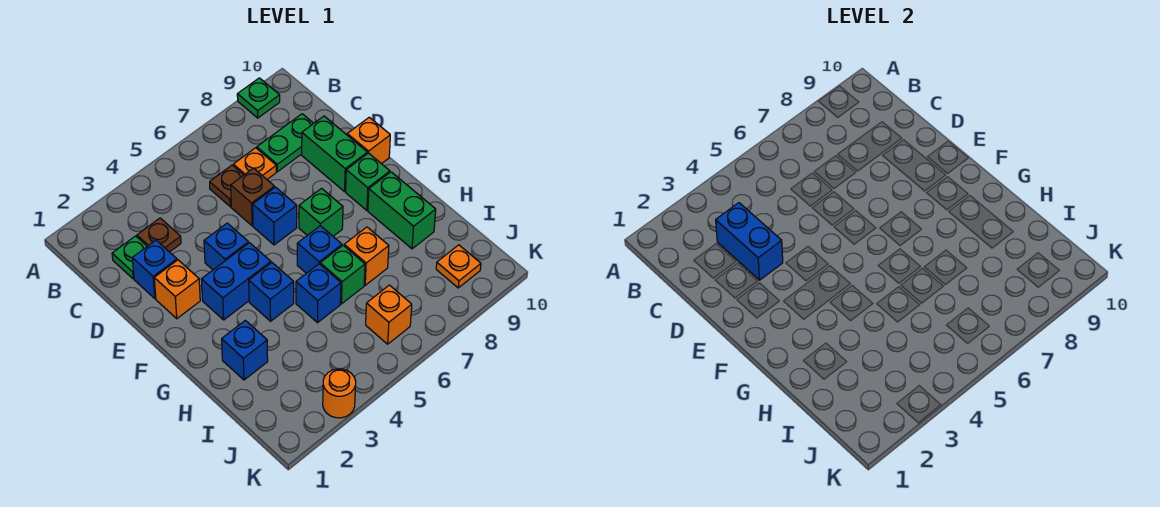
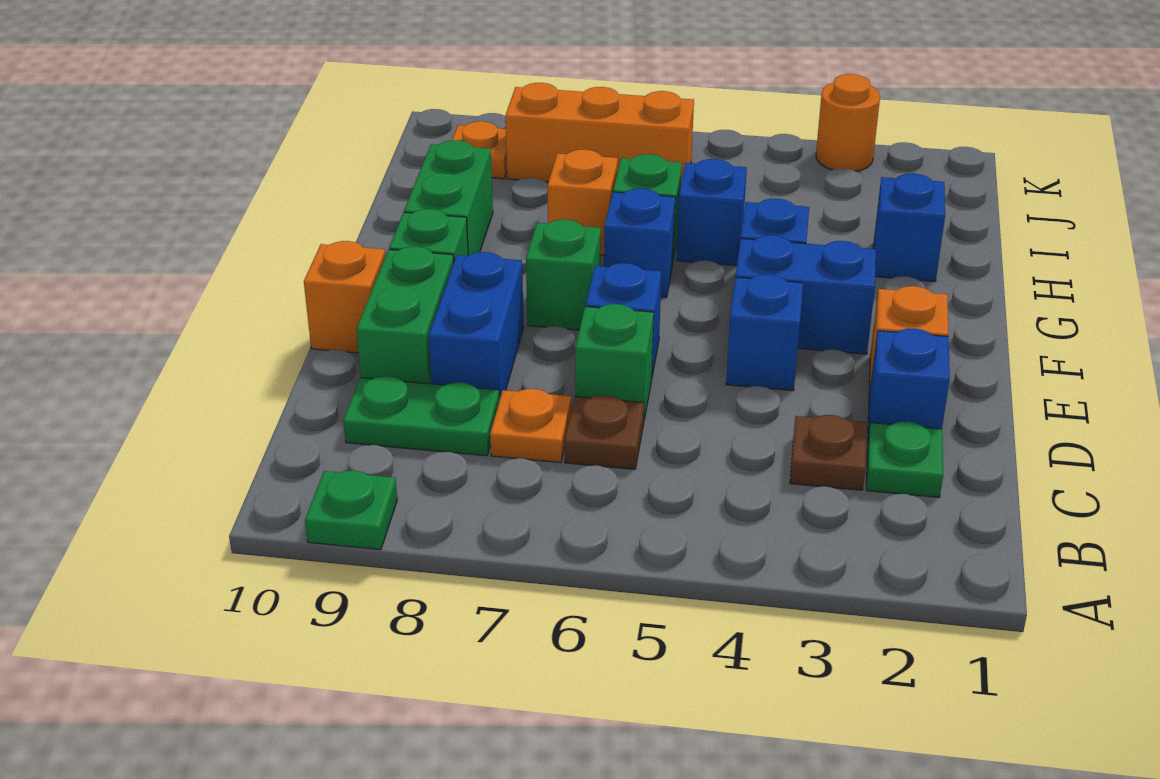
blue brick C3:D3 level 2 -> blue brick D8:E8 level 1
brown brick D6 level 1 -> green brick D6 level 1
orange brick J6 level 1 -> orange brick J6:J8 level 1

